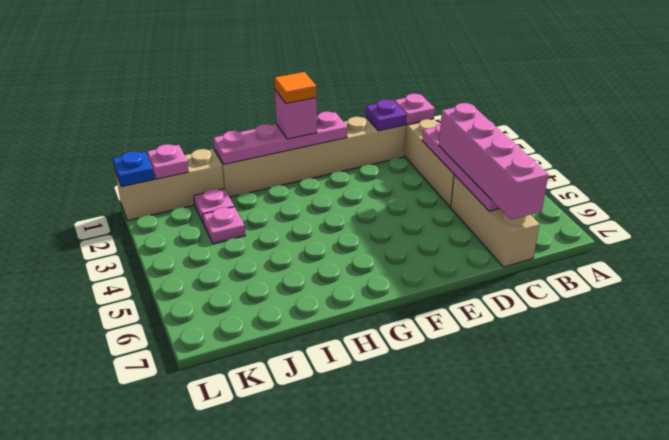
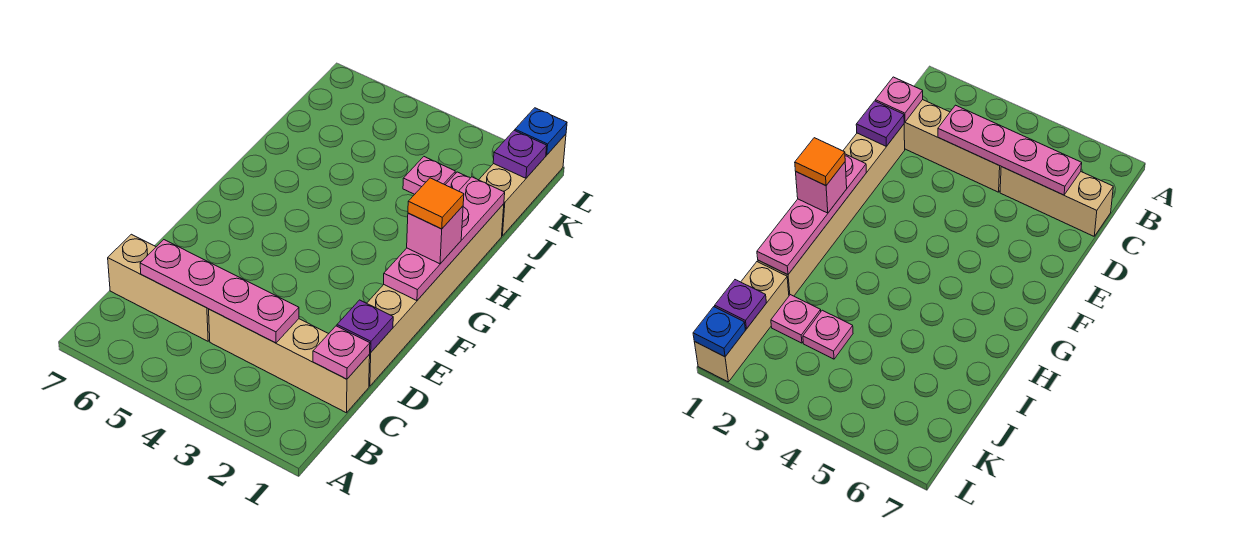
pink brick C4:C7 level 3 -> none
pink plate K1 level 2 -> purple plate K1 level 2

